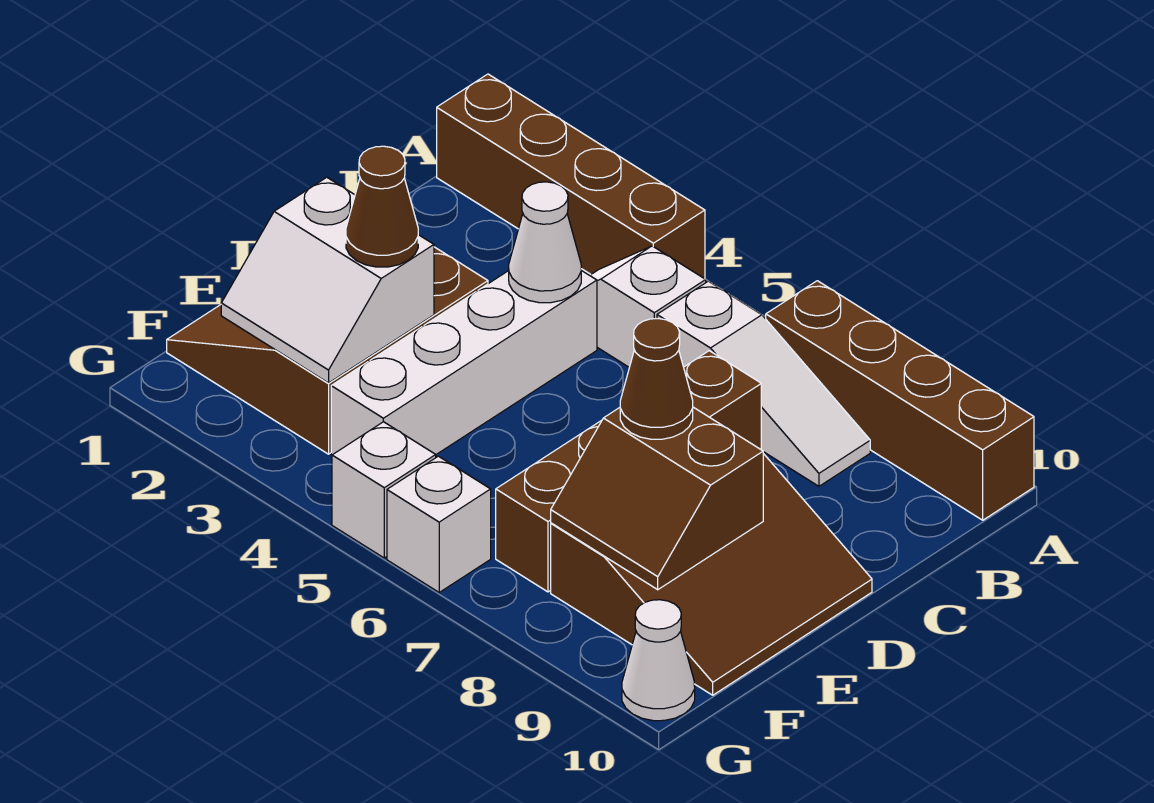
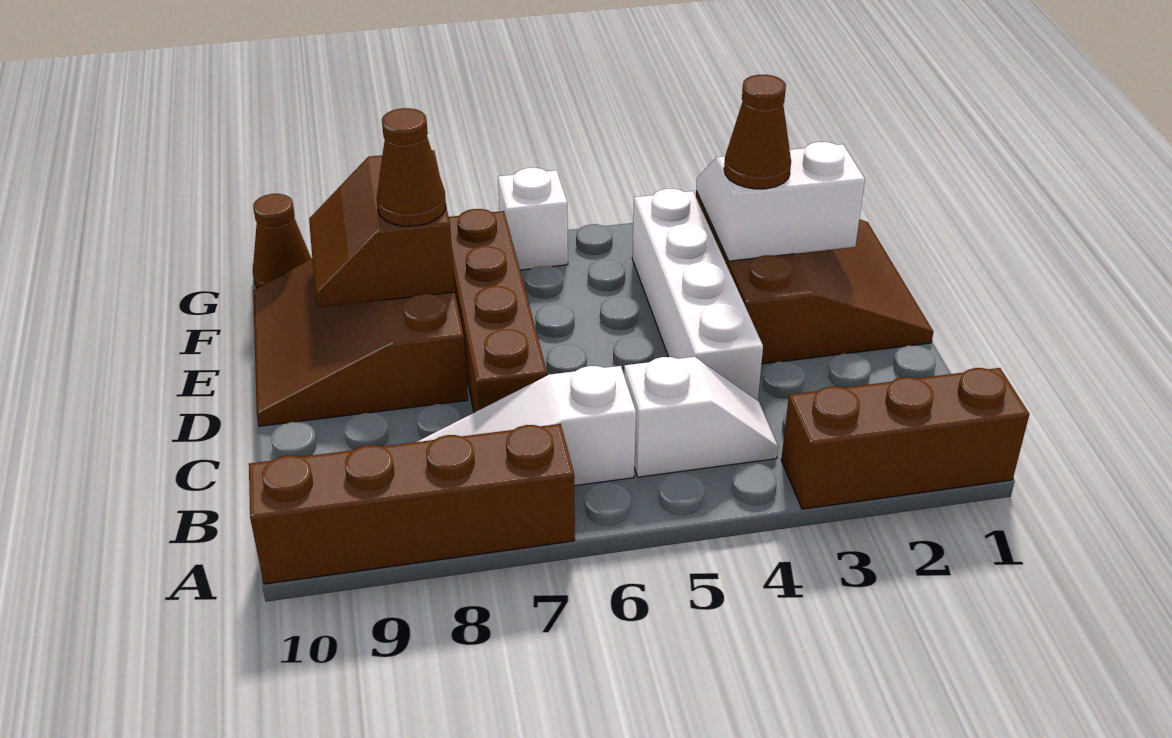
brown brick A1:A4 level 1 -> brown brick A1:A3 level 1
white cone C4 level 2 -> none
brown slope E8:F9 level 2 top E -> brown slope E8:F9 level 2 top 8
white brick G5 level 1 -> none
white cone G10 level 1 -> brown cone G10 level 1

